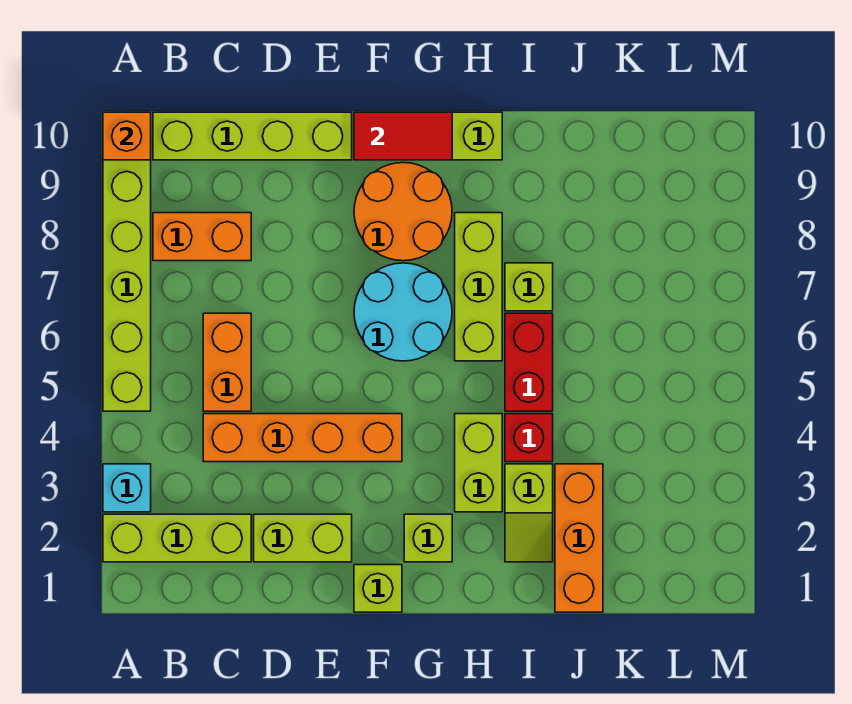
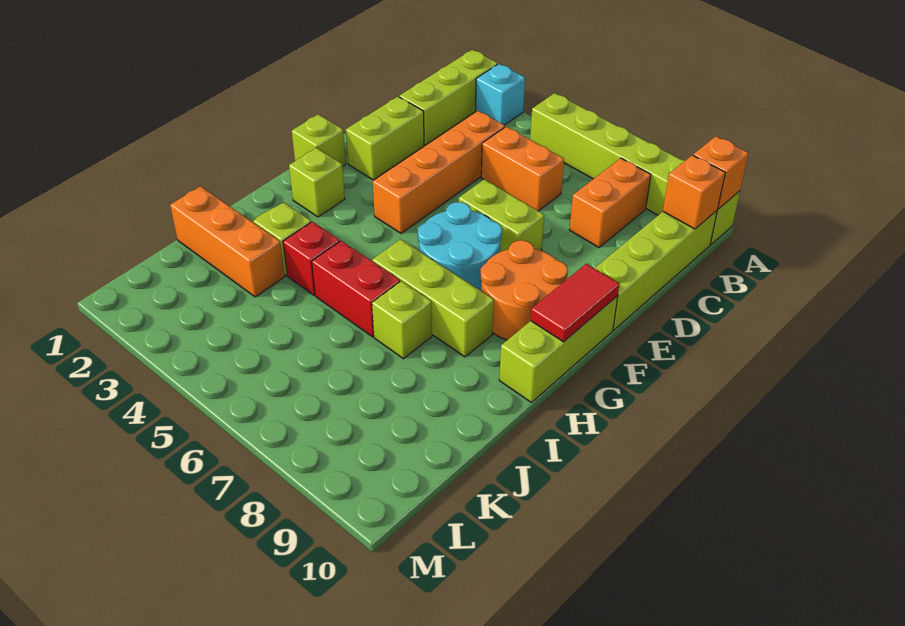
none -> orange brick B10 level 2
lime brick H3:H4 level 1 -> lime brick E6:E7 level 1

